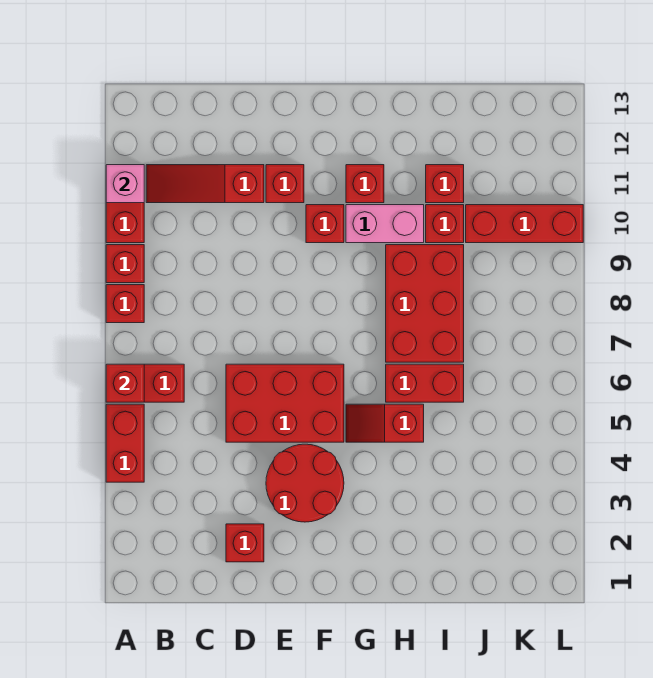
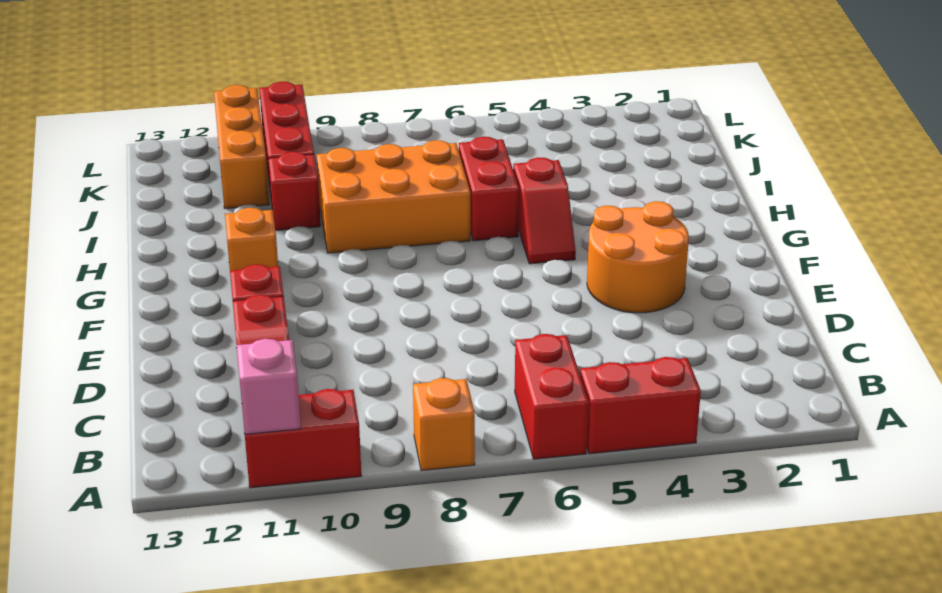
red brick A6 level 2 -> none
red brick A8 level 1 -> orange brick A8 level 1
red brick A9 level 1 -> none
red brick D2 level 1 -> none
red brick D5:F6 level 1 -> none
red round brick E3:F4 level 1 -> orange round brick E3:F4 level 1
red brick F10 level 1 -> none
pink brick G10:H10 level 1 -> none
red brick G11 level 1 -> orange brick G11 level 1
red brick H7:I9 level 1 -> orange brick H7:I9 level 1
red brick I11 level 1 -> none
none -> orange brick J11:L11 level 1

